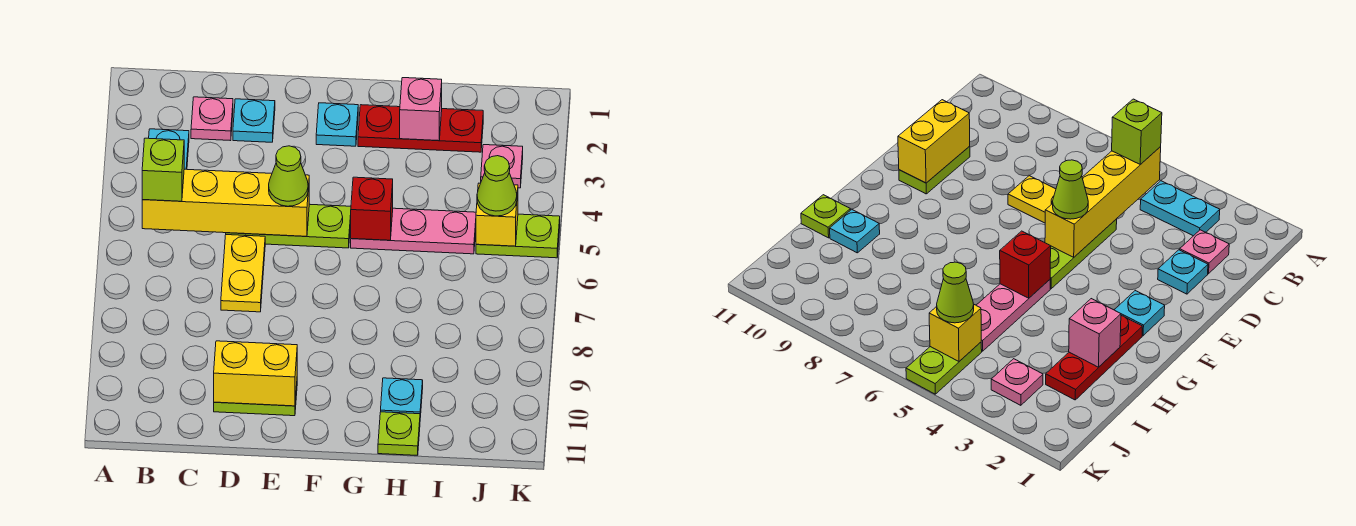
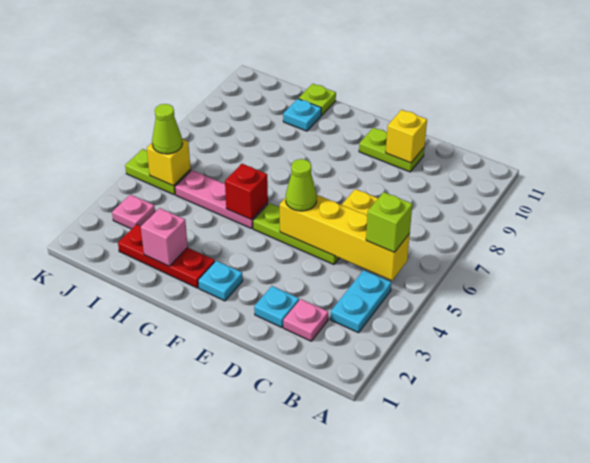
yellow brick D10:E10 level 2 -> yellow brick D10 level 2

